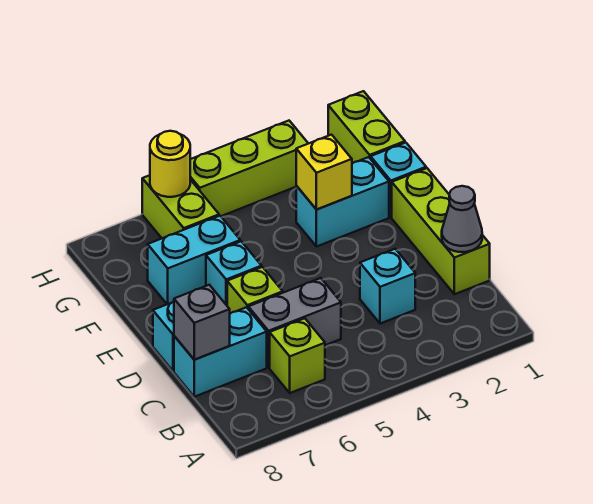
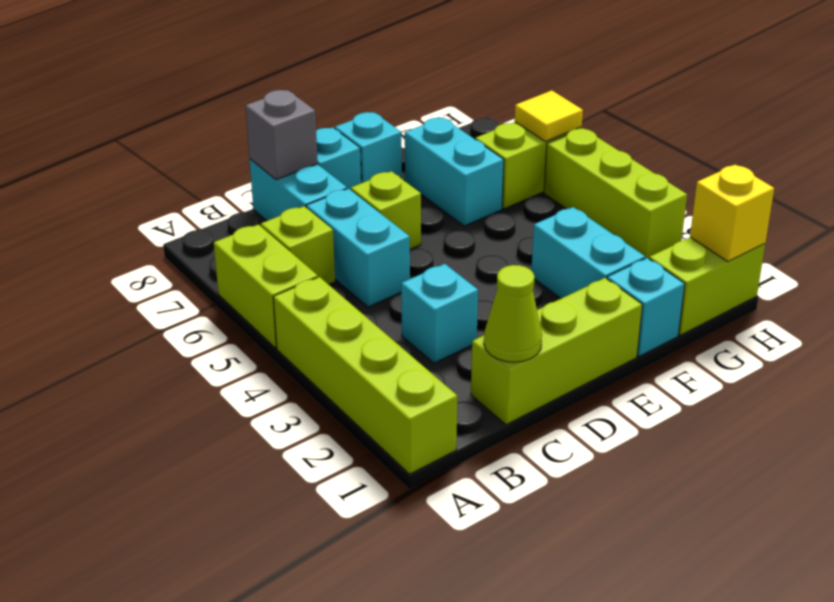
none -> lime brick A1:A4 level 1
none -> lime brick A5:A6 level 1
grey cone C1 level 2 -> lime cone C1 level 2
grey brick C5:C6 level 1 -> cyan brick C5:C6 level 1
cyan brick E6 level 1 -> cyan brick E8 level 1
yellow brick F3 level 2 -> yellow brick H1 level 2
yellow round brick H6 level 2 -> yellow tile H6 level 2

